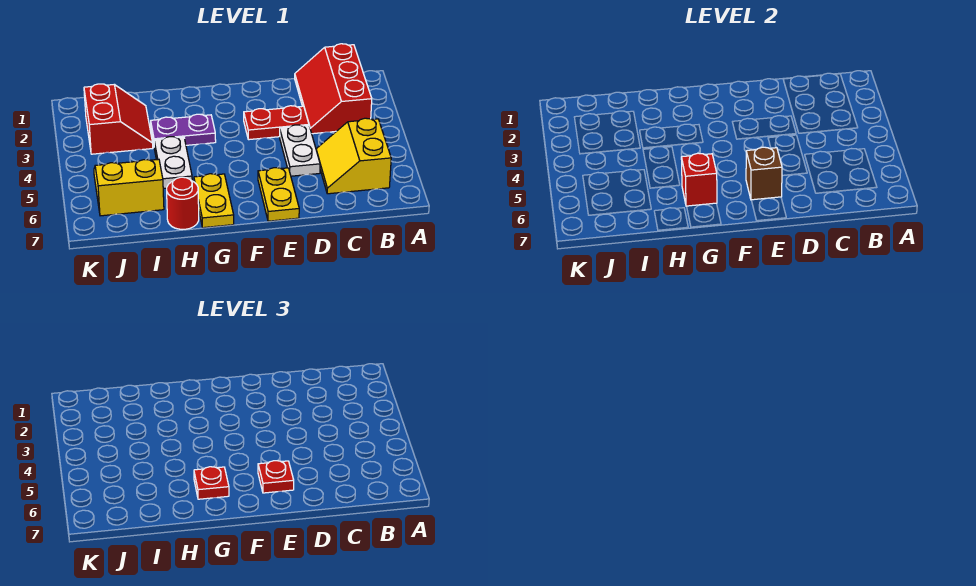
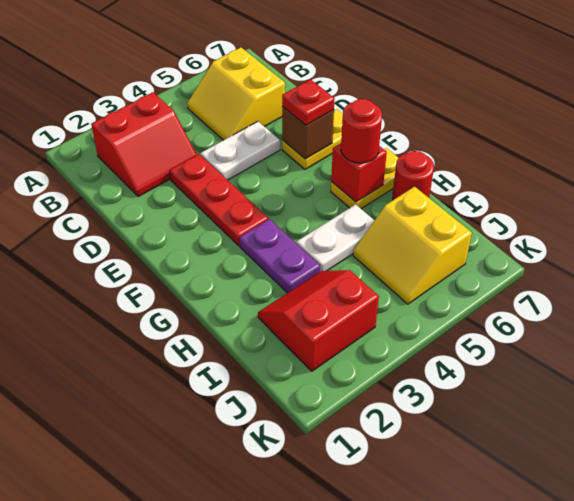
red slope B1:C3 level 1 top B -> red slope B2:C3 level 1 top B
yellow slope B5:C6 level 1 top B -> yellow slope B5:C6 level 1 top 6
red plate D3:E3 level 1 -> red plate D3:F3 level 1
red plate G6 level 3 -> red round brick G6 level 3

